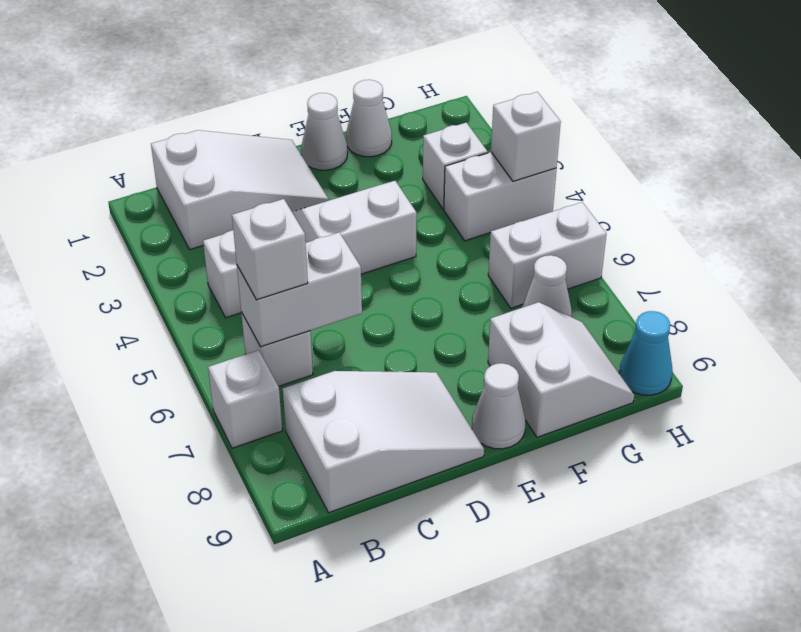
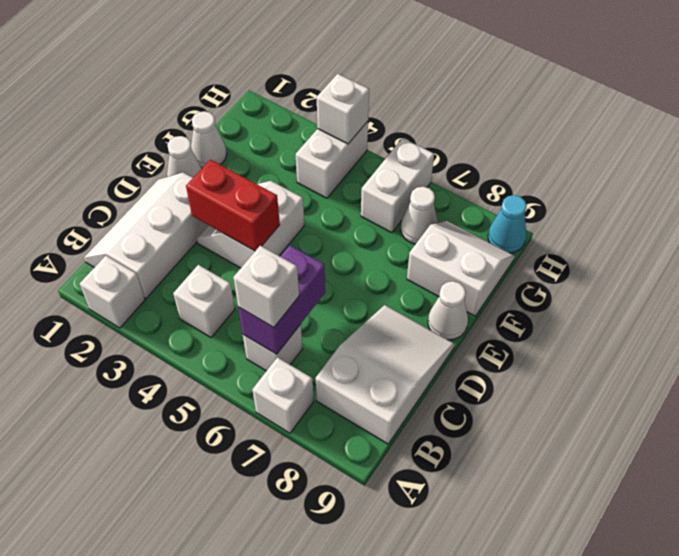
white slope B1:D2 level 1 top B -> white slope B1:D2 level 1 top 2
white brick B6:C6 level 2 -> purple brick B6:C6 level 2
none -> red brick D3:D4 level 2
white brick G3 level 1 -> white brick A2 level 1

